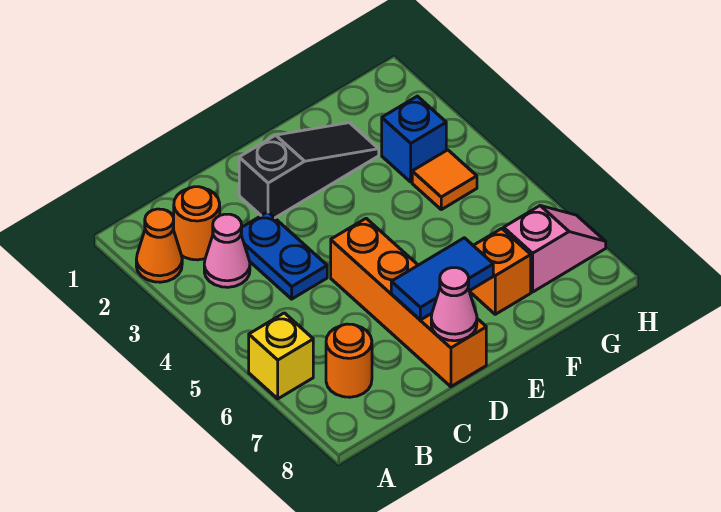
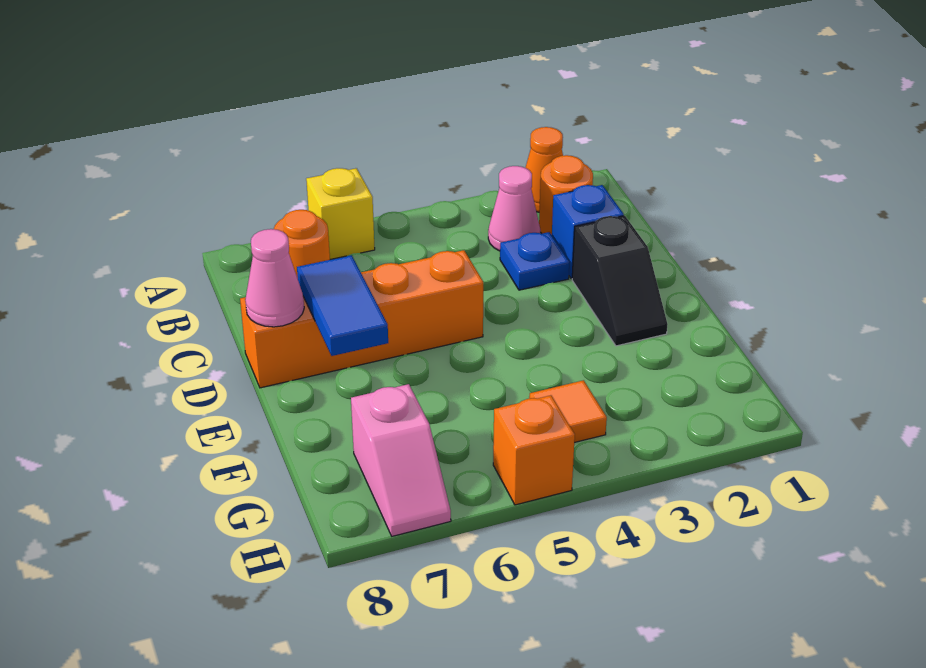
blue plate C3:C4 level 1 -> blue plate C3 level 1
black slope D2:F2 level 1 top D -> black slope D2:E2 level 1 top D
orange brick F7 level 1 -> orange brick H5 level 1
blue brick G3 level 1 -> blue brick C2 level 1

